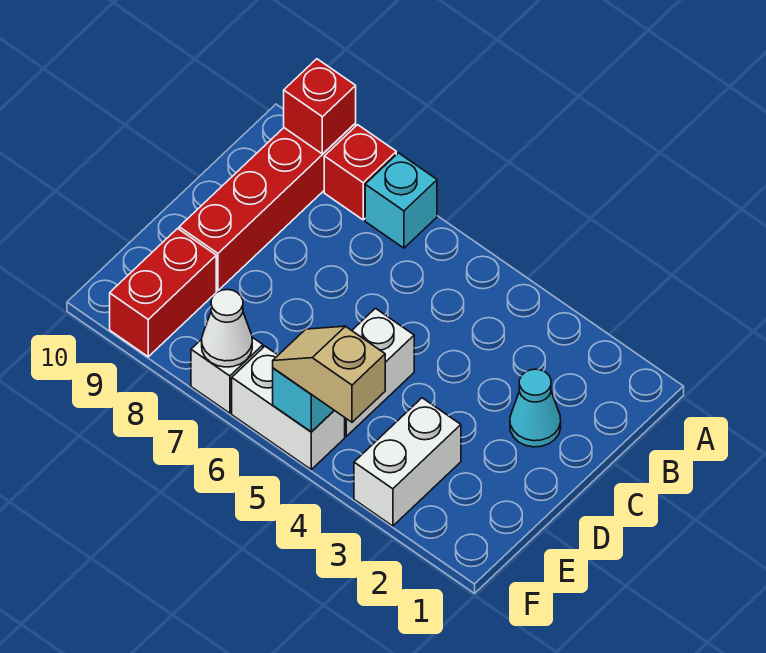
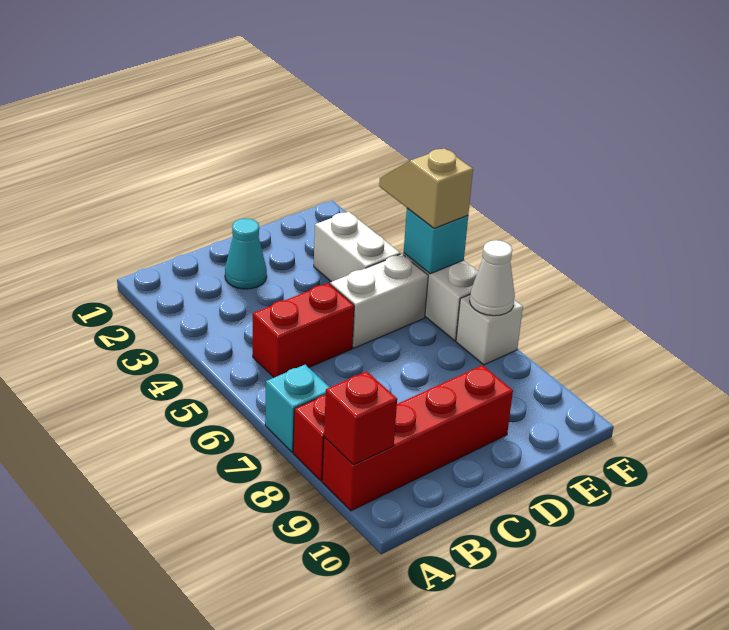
white brick E3:F3 level 1 -> white brick E3:E4 level 1
red brick E9:F9 level 1 -> red brick B5:C5 level 1
tan slope F4:F5 level 3 top 4 -> tan slope F4:F5 level 3 top 5

